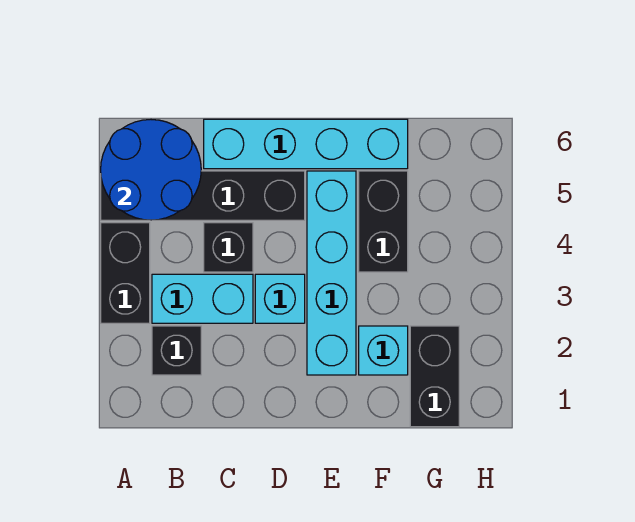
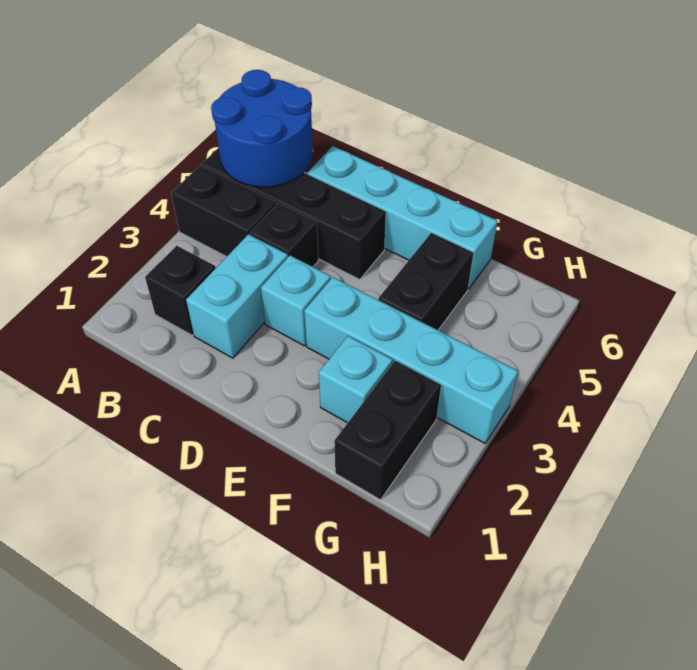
black brick A3:A4 level 1 -> black brick A4:B4 level 1
cyan brick B3:C3 level 1 -> cyan brick C2:C3 level 1
cyan brick E2:E5 level 1 -> cyan brick E3:H3 level 1

